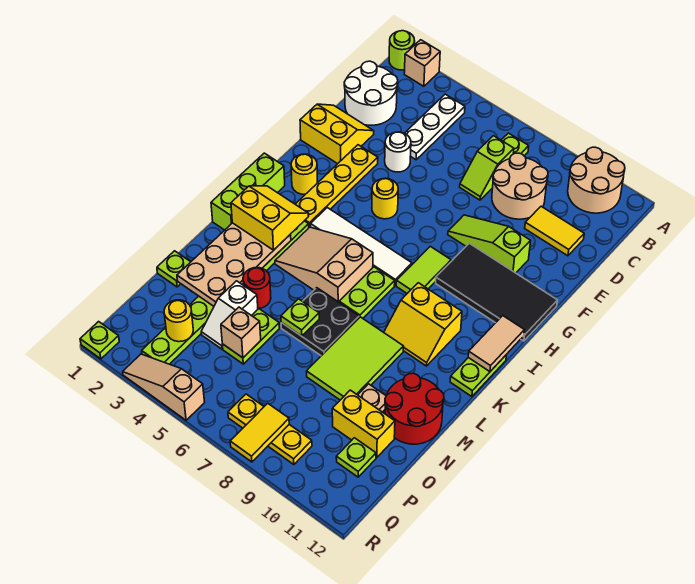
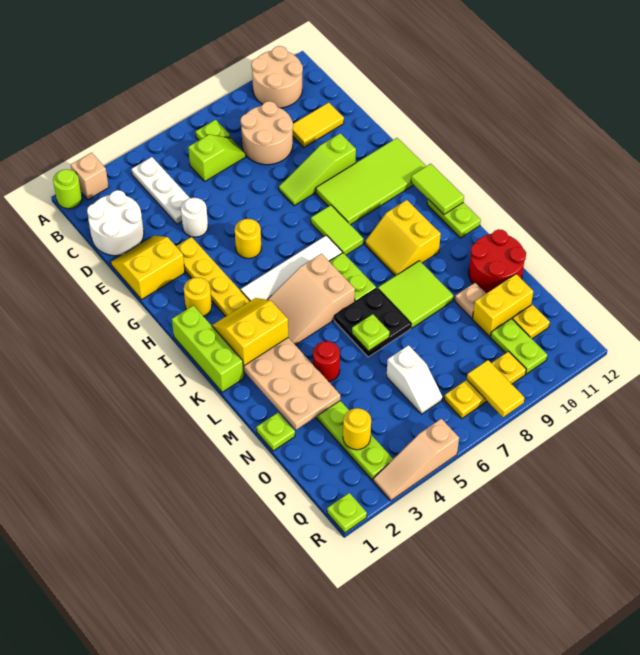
lime slope C7:D7 level 1 top C -> lime slope C6:C7 level 1 top 6
black tile G9:H12 level 1 -> lime tile G9:H12 level 1
tan tile I12:J12 level 2 -> lime tile I12:J12 level 2
yellow slope J9:K10 level 1 top J -> yellow slope J9:K10 level 1 top 10
lime tile L8:N9 level 1 -> lime tile L8:M9 level 1
white slope N4:O4 level 1 top N -> white slope O6:P6 level 1 top O
lime plate N5:O5 level 1 -> lime plate P10:Q10 level 1
tan brick O5 level 2 -> none
lime plate P11 level 1 -> yellow plate P11 level 1

